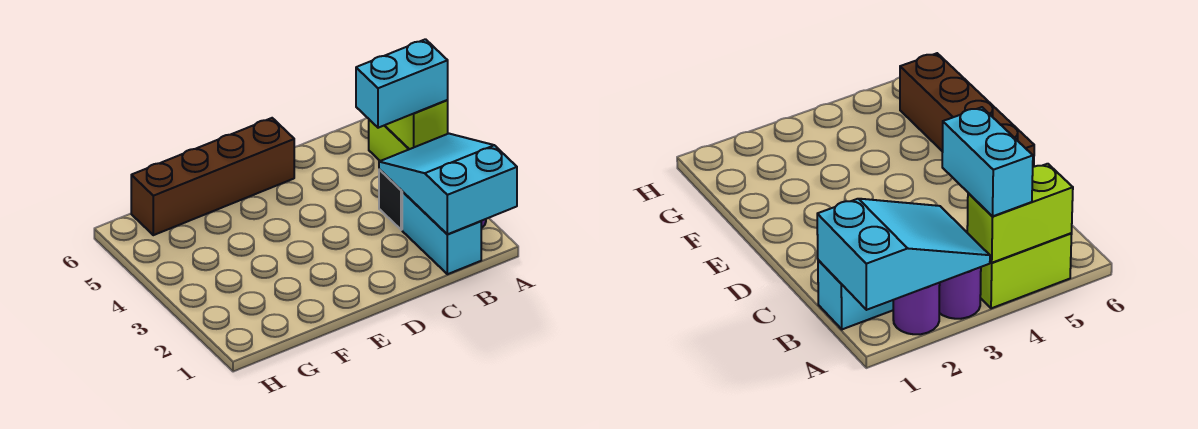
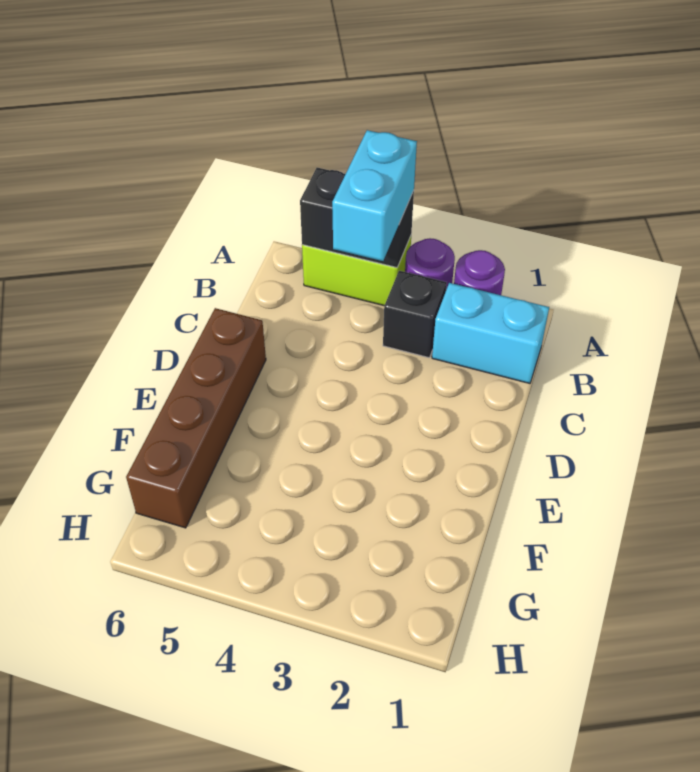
cyan slope A1:B3 level 2 top 1 -> none
lime brick A4:A5 level 2 -> black brick A4:A5 level 2

